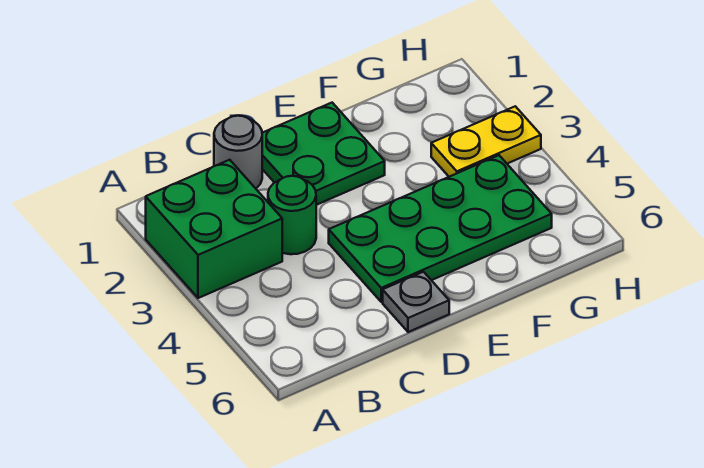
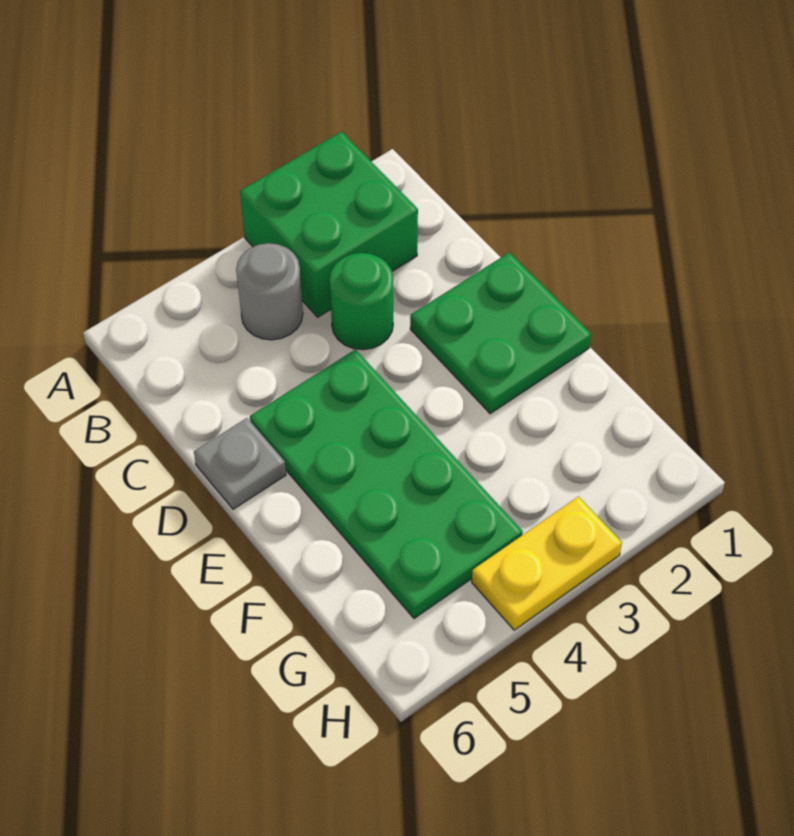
grey round brick C1 level 1 -> grey round brick B4 level 1
yellow plate G3:H3 level 1 -> yellow plate H3:H4 level 1

